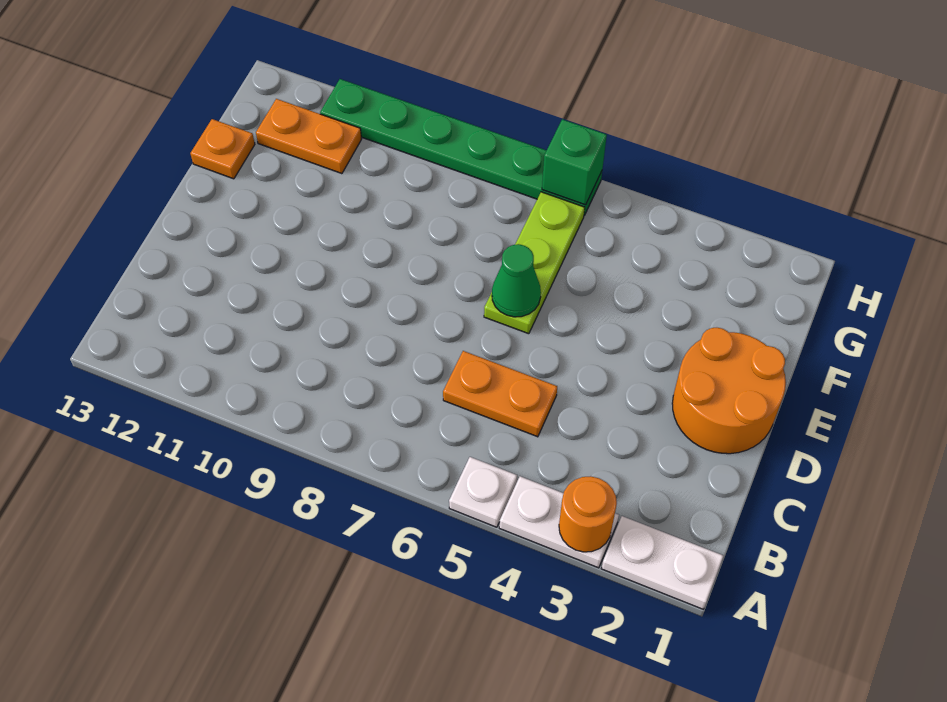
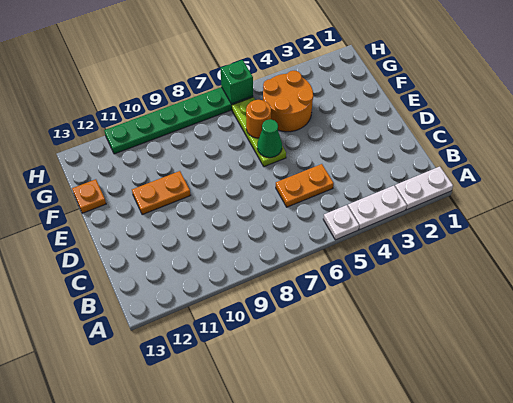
orange round brick A3 level 2 -> orange round brick F6 level 2
orange round brick D1:E2 level 1 -> orange round brick F4:G5 level 1
orange plate G11:G12 level 1 -> orange plate E10:E11 level 1

